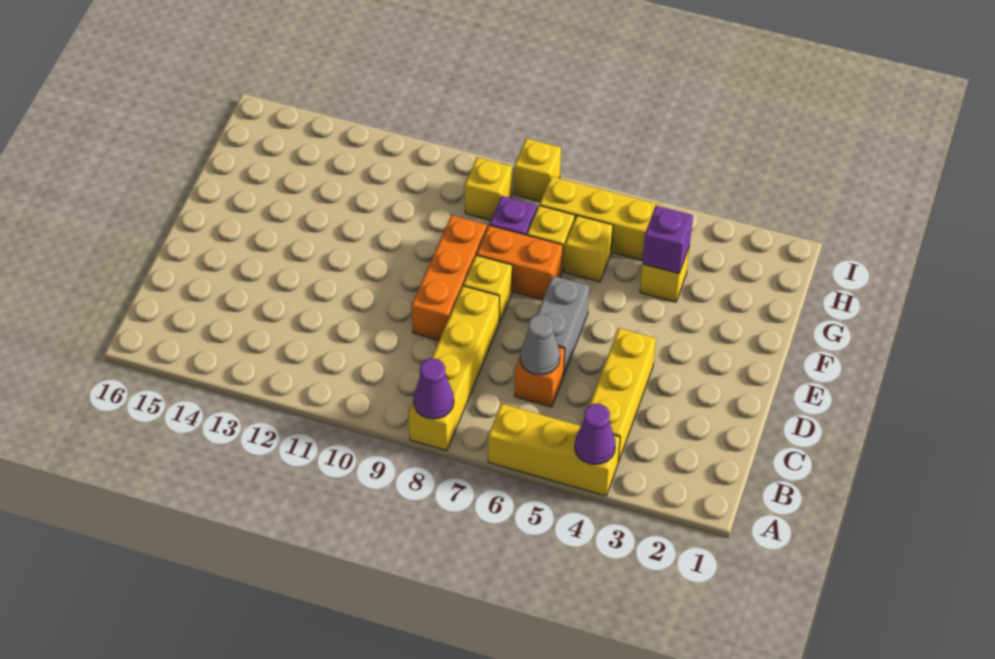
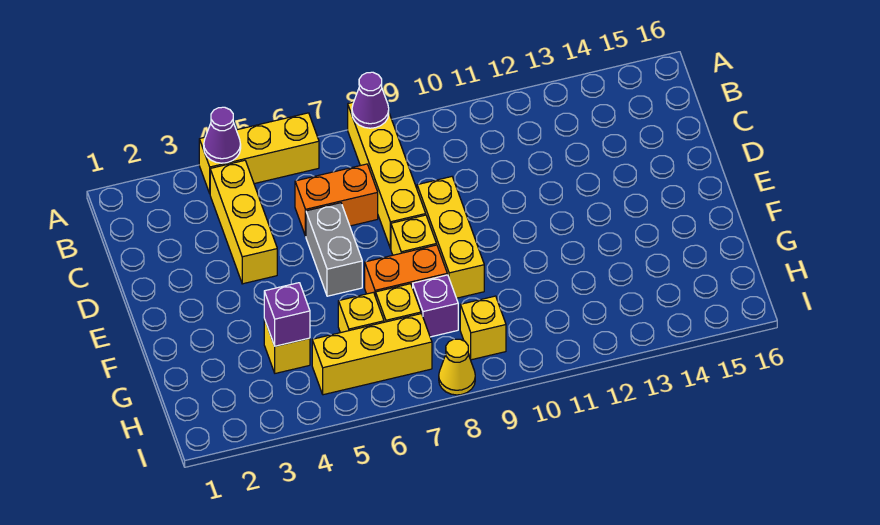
orange brick C6 level 1 -> orange brick C6:C7 level 1
grey cone C6 level 2 -> none
orange brick D9:F9 level 1 -> yellow brick D9:F9 level 1
yellow brick I8 level 1 -> yellow cone I8 level 1

